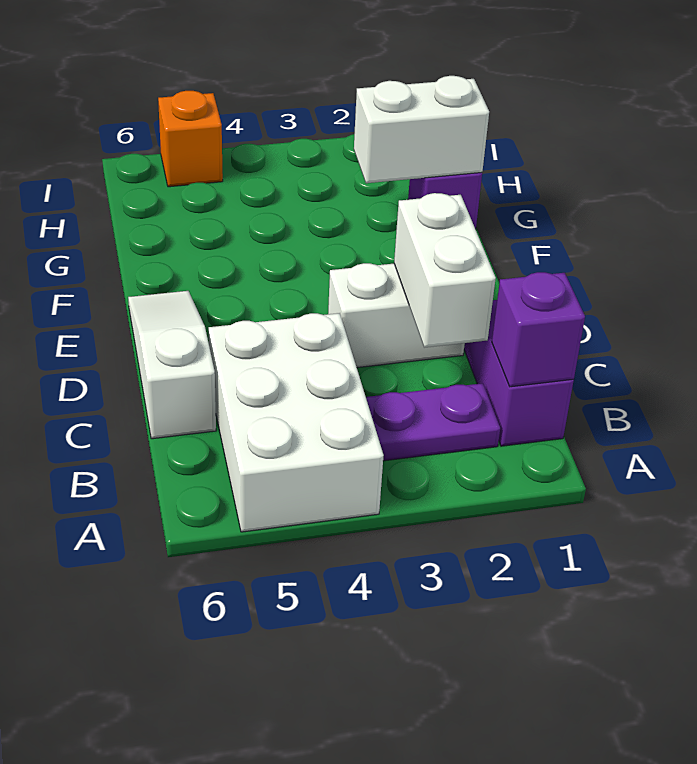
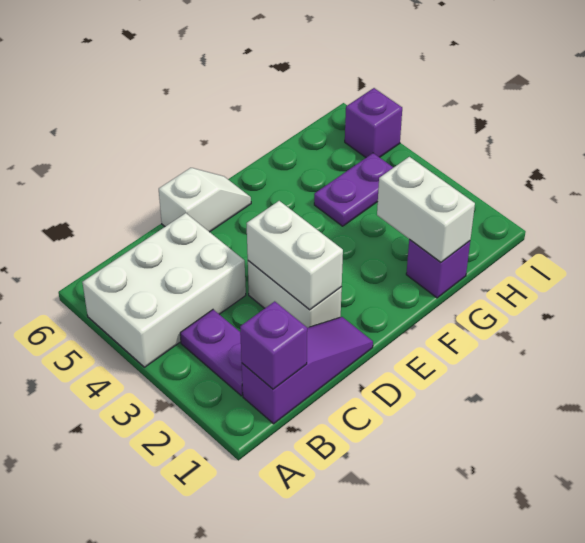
white brick C2:D2 level 2 -> white brick D2:D3 level 2
white slope C6:E6 level 1 top C -> white slope D6:E6 level 1 top D
none -> purple plate G4:H4 level 1
orange brick I5 level 1 -> purple brick I5 level 1

